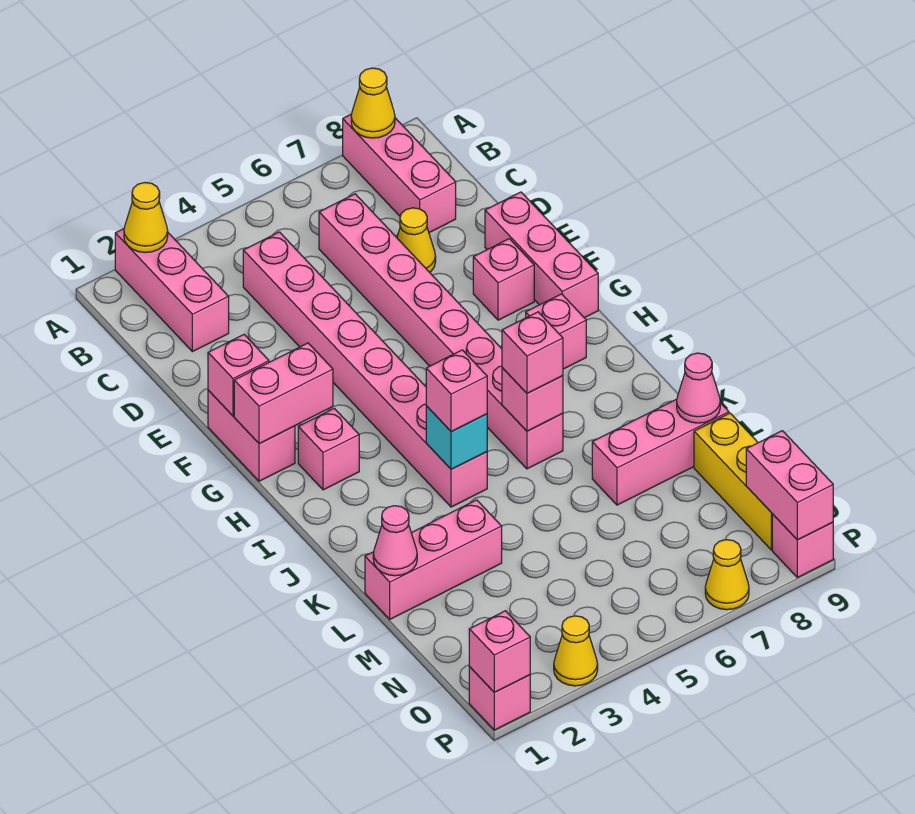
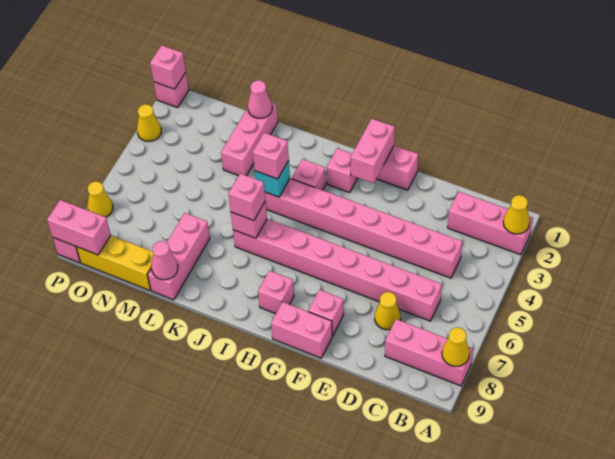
pink brick E9:G9 level 1 -> pink brick F9:G9 level 1
pink brick F1 level 2 -> pink brick I3 level 1

